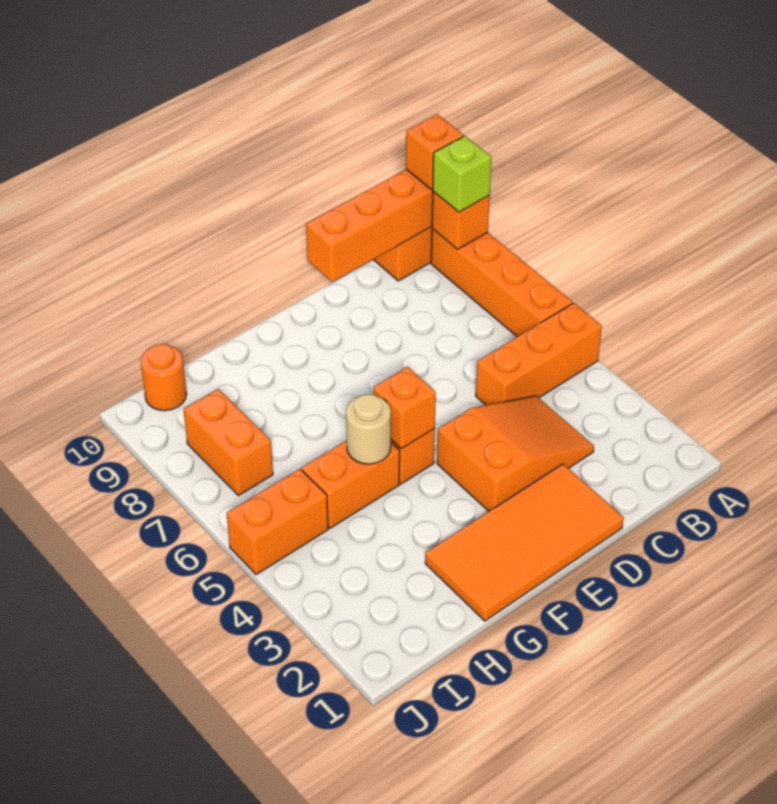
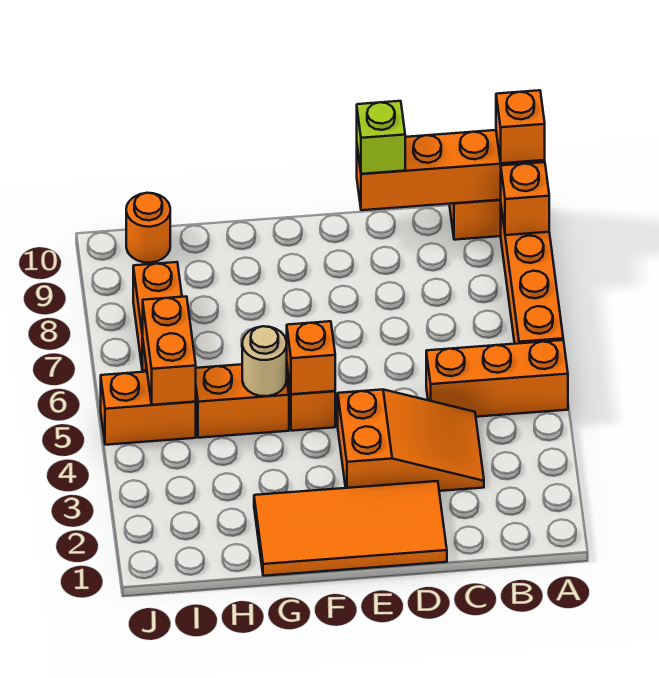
lime brick A9 level 3 -> lime brick D10 level 3
none -> orange brick I5:I6 level 2

